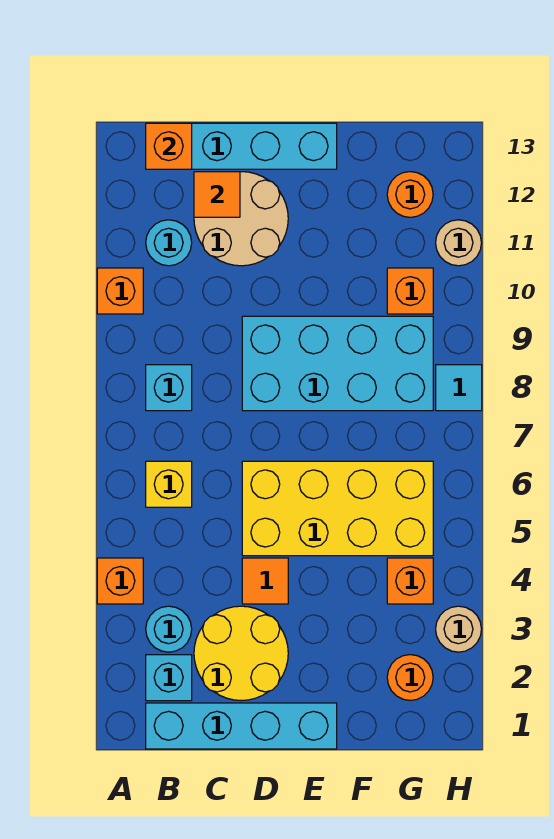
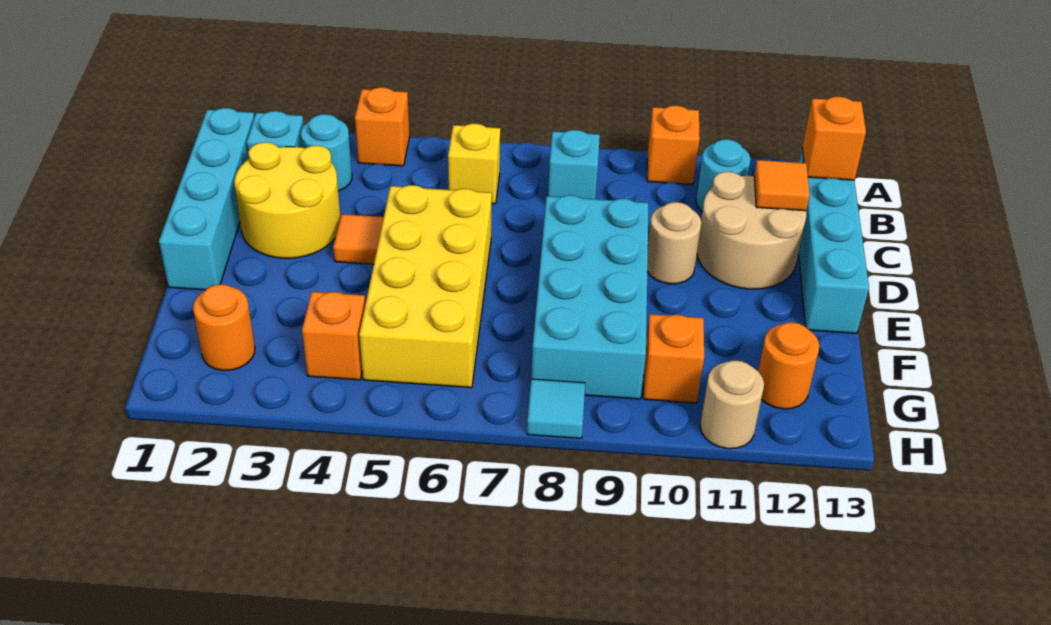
tan round brick H3 level 1 -> tan round brick D10 level 1

